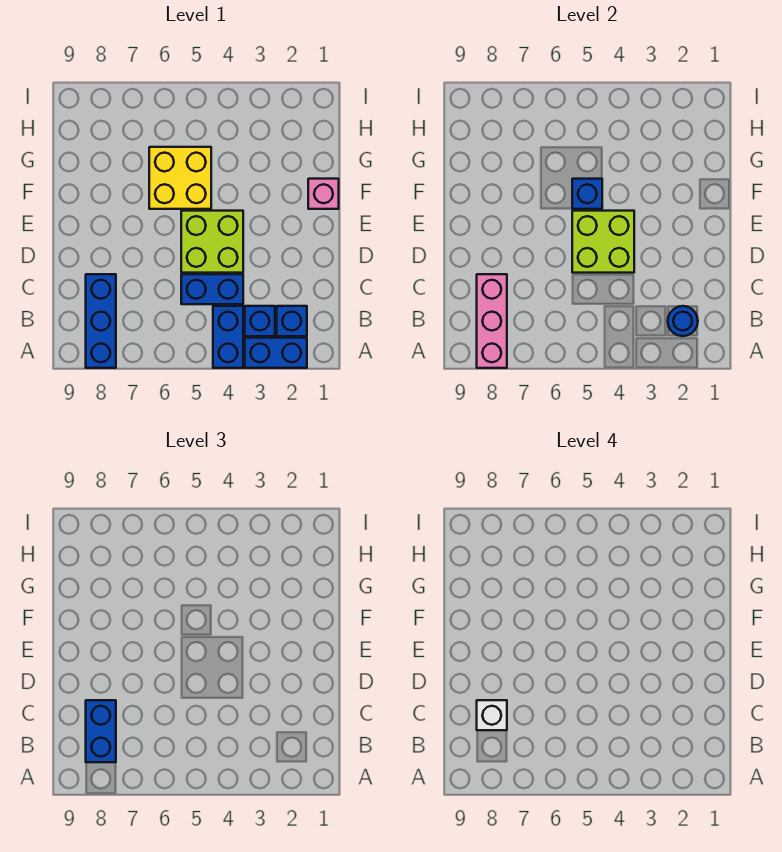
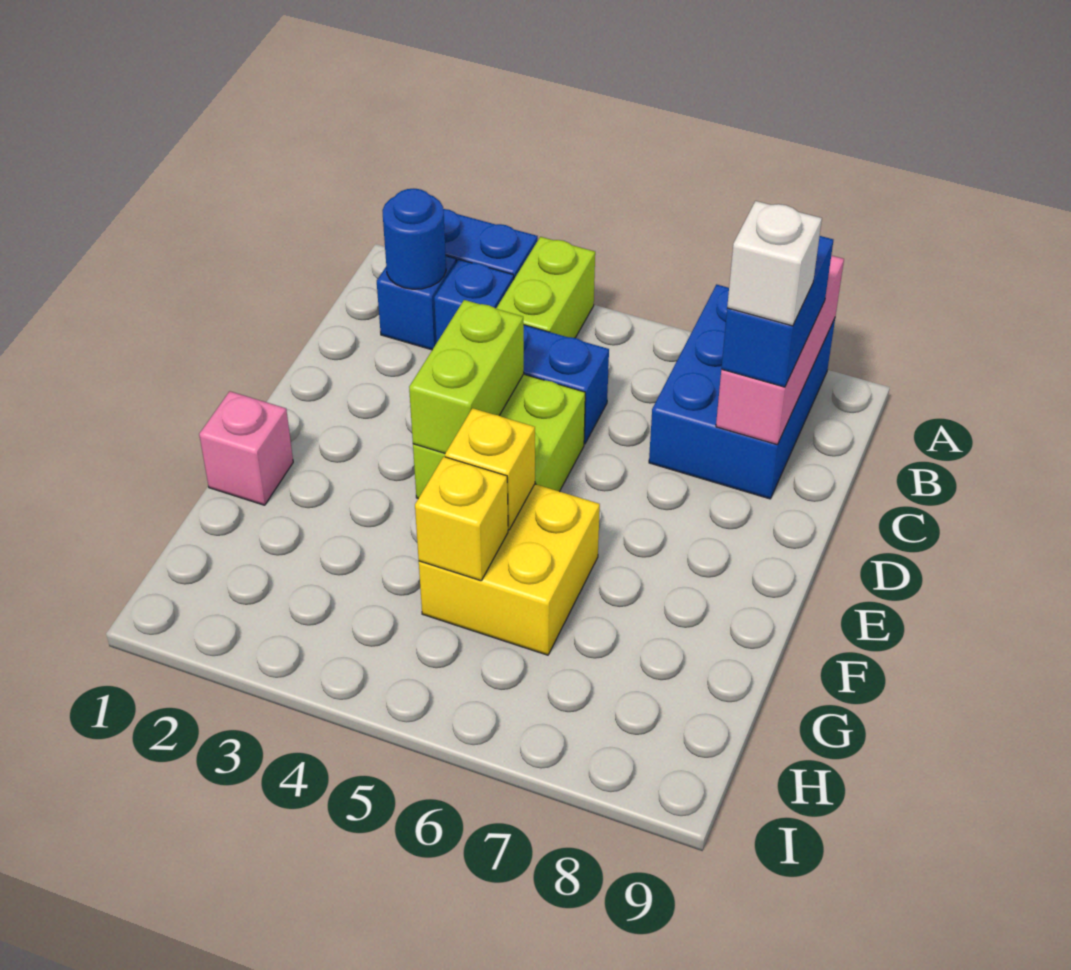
blue brick A4:B4 level 1 -> lime brick A4:B4 level 1
blue brick A8:C8 level 1 -> blue brick A7:C8 level 1
lime brick D4:E5 level 2 -> lime brick D4:E4 level 2
blue brick F5 level 2 -> yellow brick F5 level 2
none -> yellow brick G5 level 2

